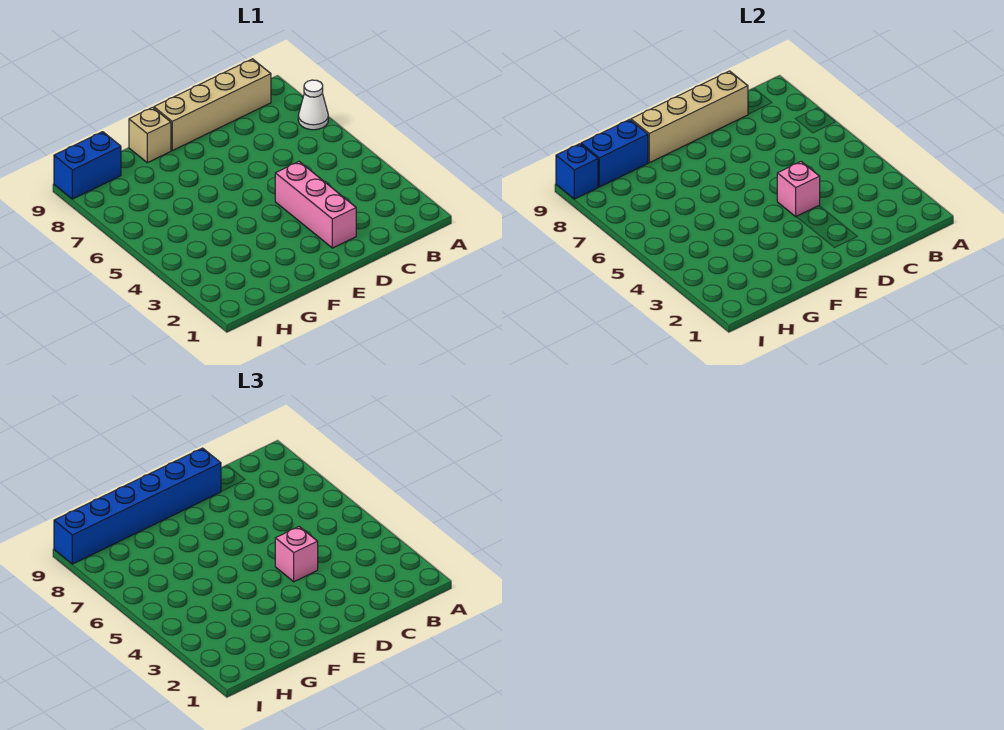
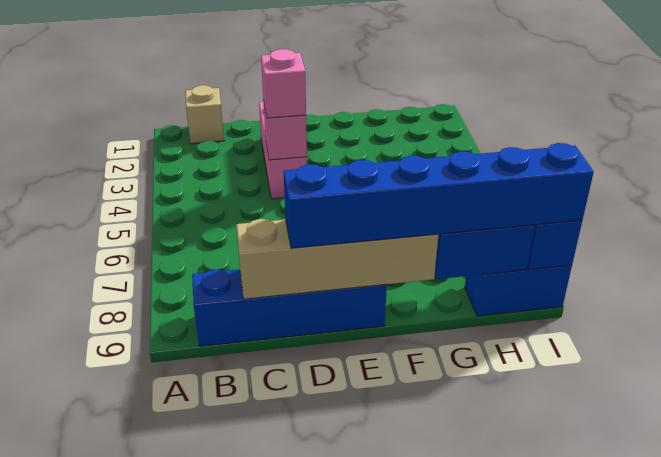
white cone A7 level 1 -> none
tan brick B9:E9 level 1 -> blue brick B9:E9 level 1
tan brick F9 level 1 -> tan brick B1 level 1

